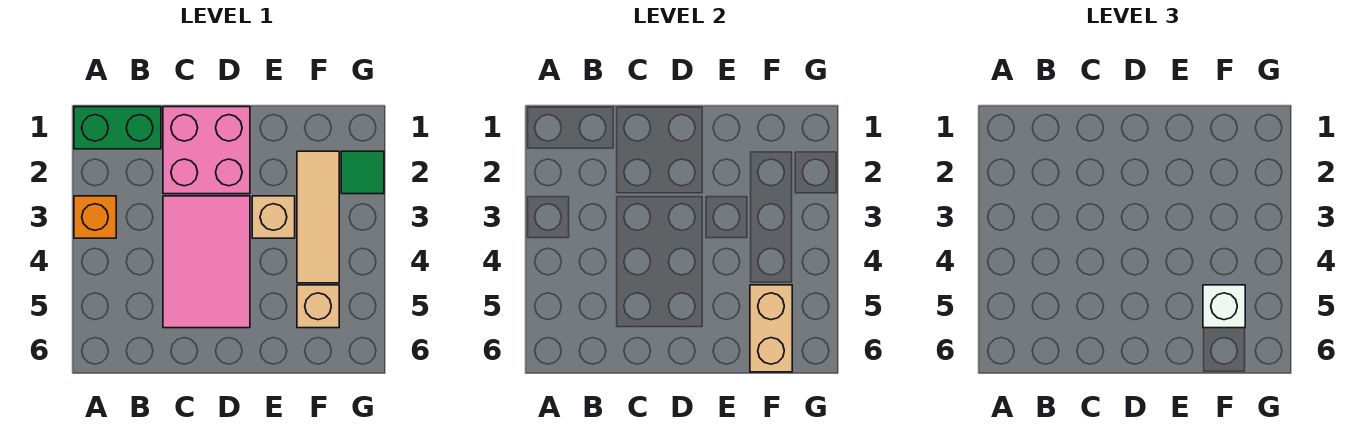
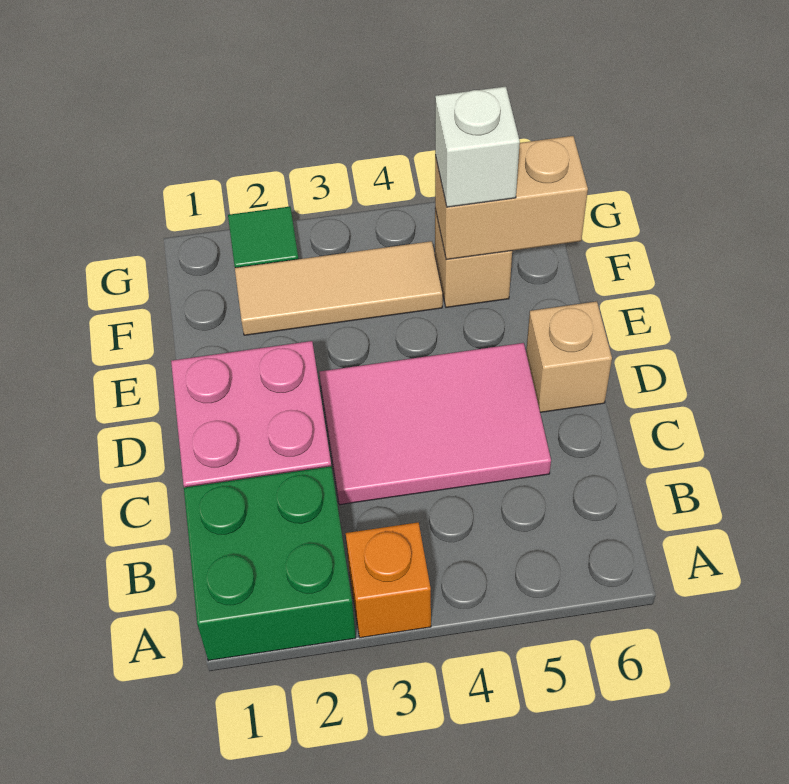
green brick A1:B1 level 1 -> green brick A1:B2 level 1
tan brick E3 level 1 -> tan brick D6 level 1

